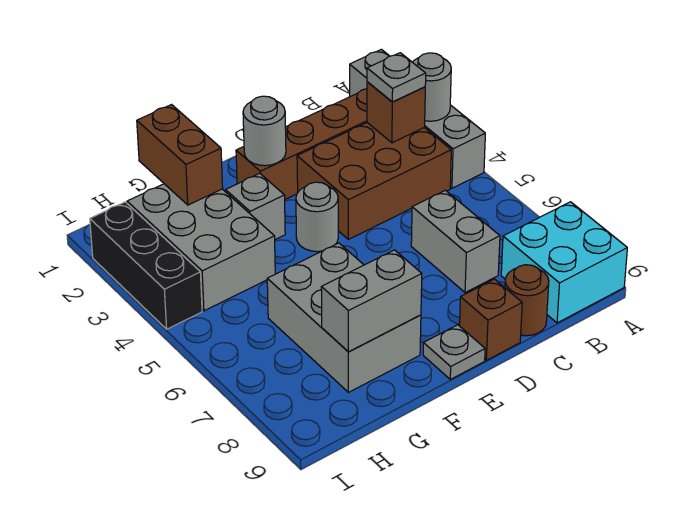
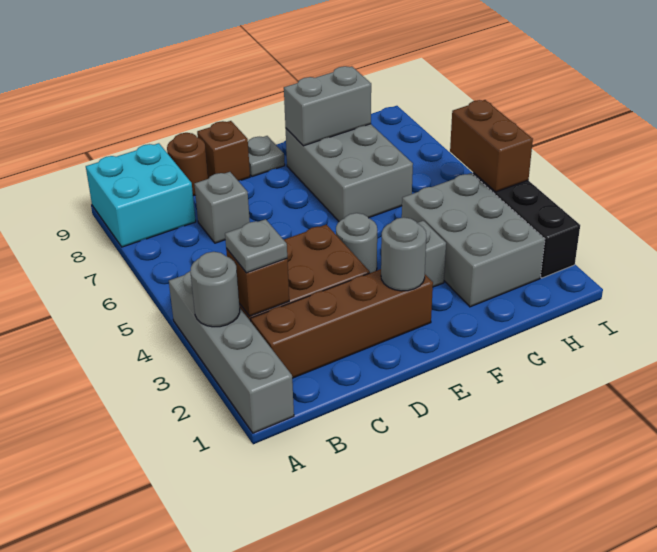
grey brick C6:C7 level 1 -> grey brick C7 level 1
brown brick G1:G2 level 2 -> brown brick I4:I5 level 2

